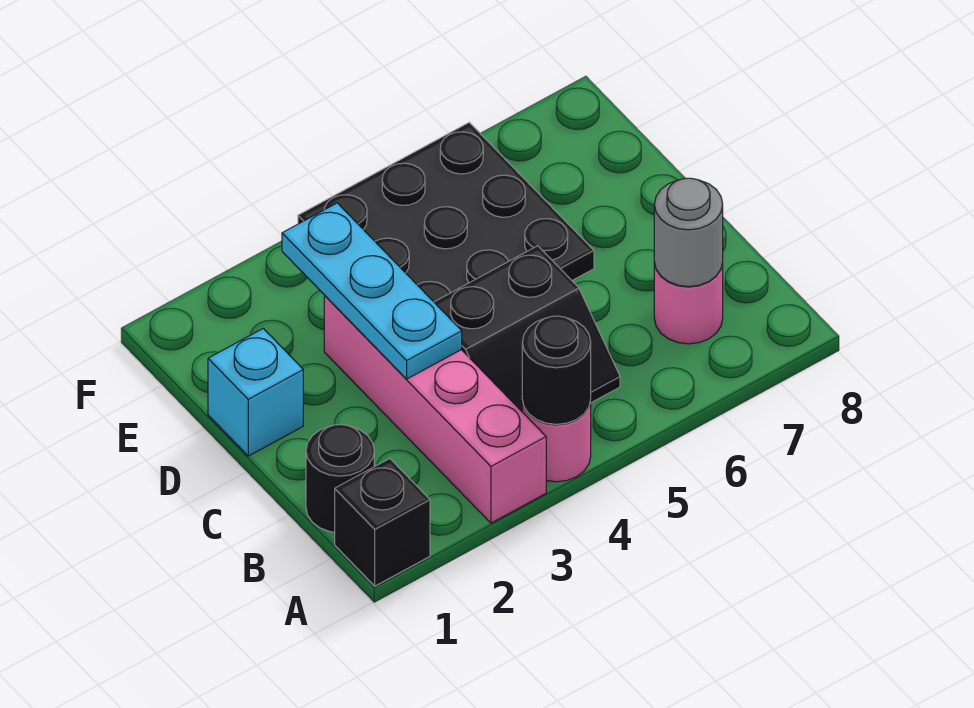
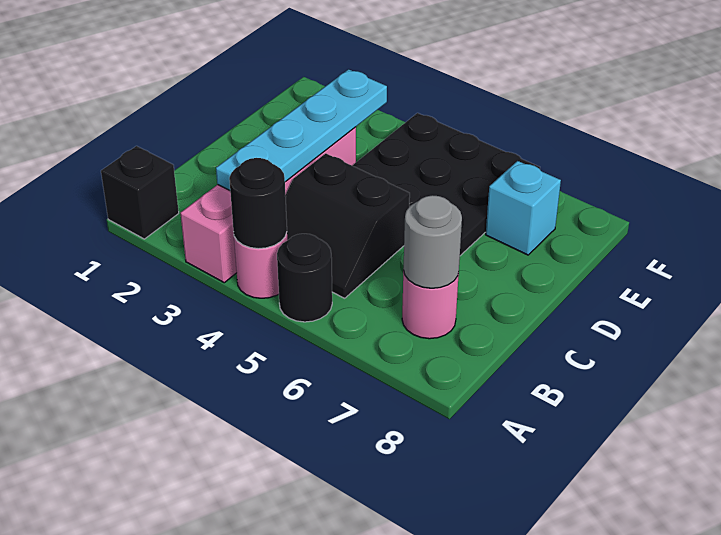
black round brick B1 level 1 -> black round brick A5 level 1
cyan plate C3:E3 level 2 -> cyan plate B3:E3 level 2
cyan brick D1 level 1 -> cyan brick E7 level 1

